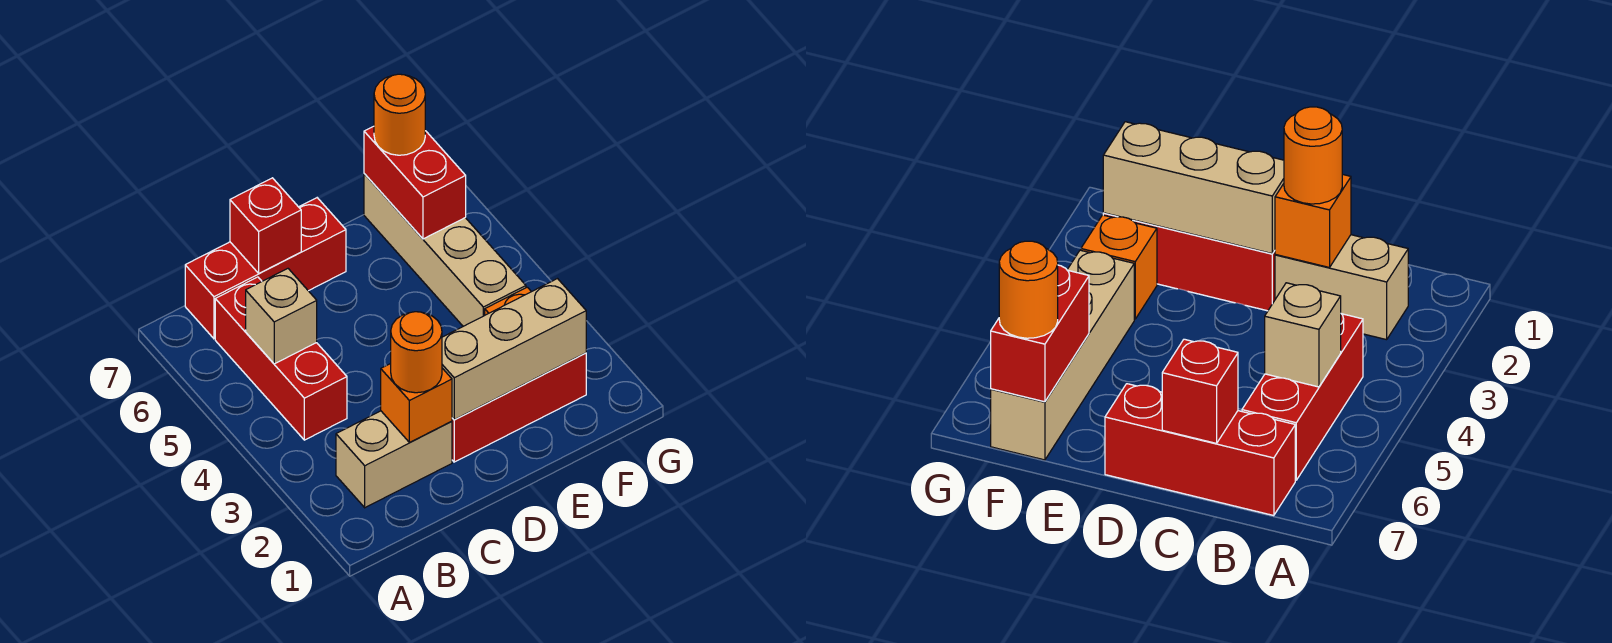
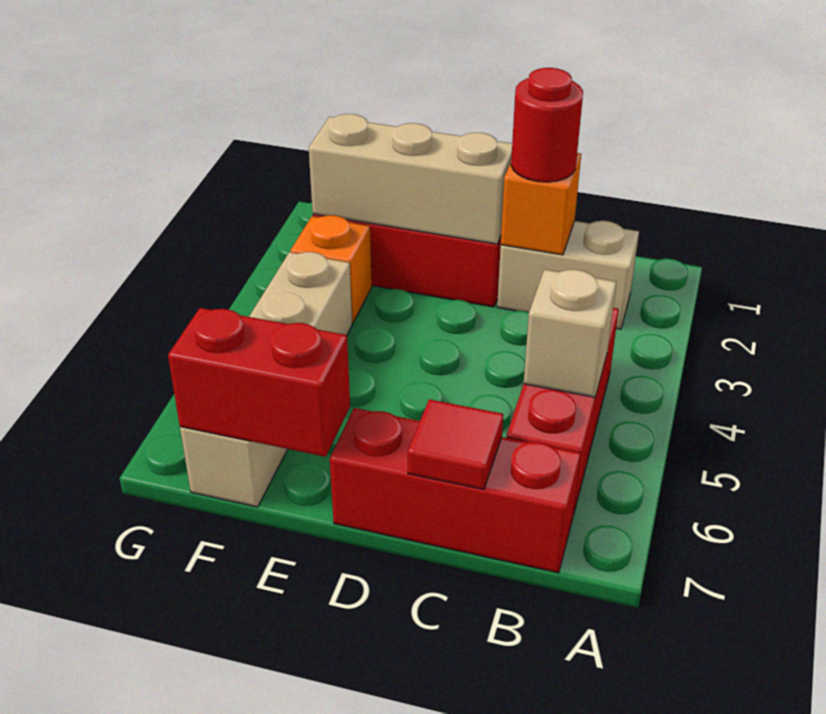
orange round brick C2 level 3 -> red round brick C2 level 3
red brick C7 level 2 -> red tile C7 level 2
red brick F6:F7 level 2 -> red brick E7:F7 level 2
orange round brick F7 level 3 -> none

